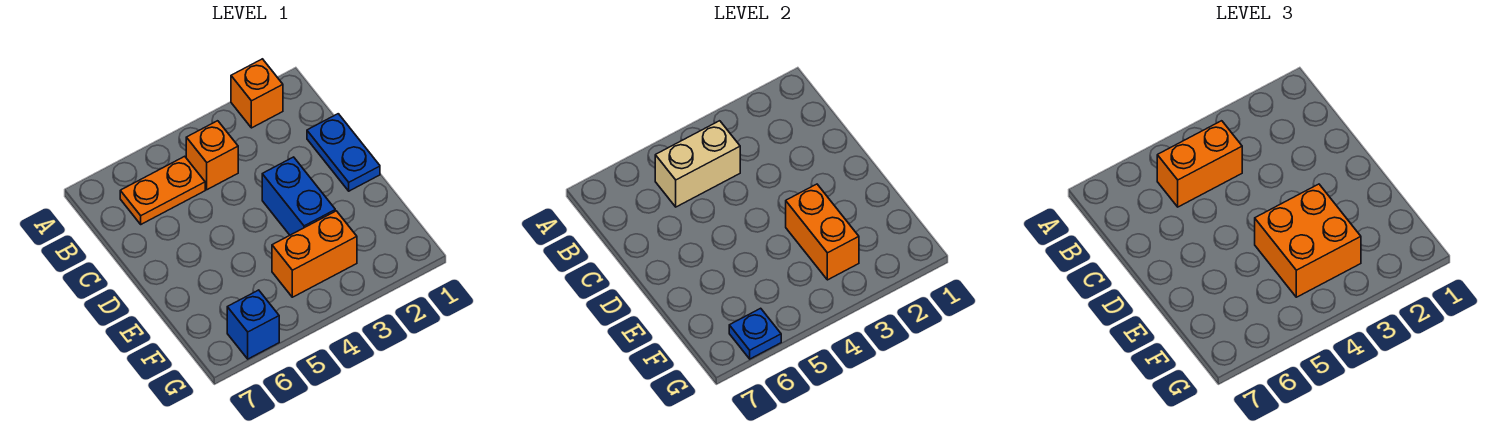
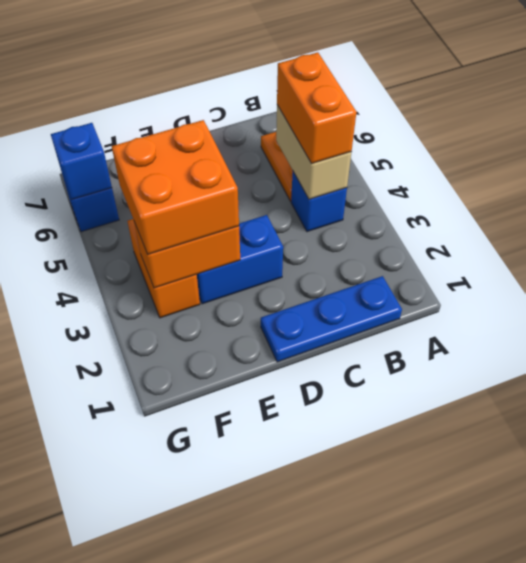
orange brick A2 level 1 -> none
orange brick B4 level 1 -> blue brick B4 level 1
blue plate C1:D1 level 1 -> blue plate B1:D1 level 1
blue plate G6 level 2 -> blue brick G6 level 2

